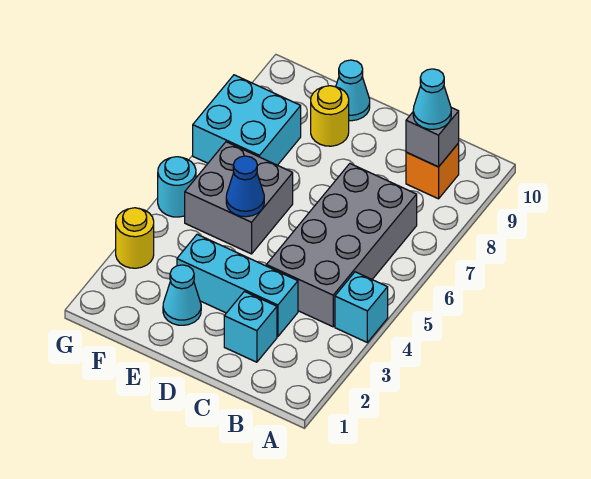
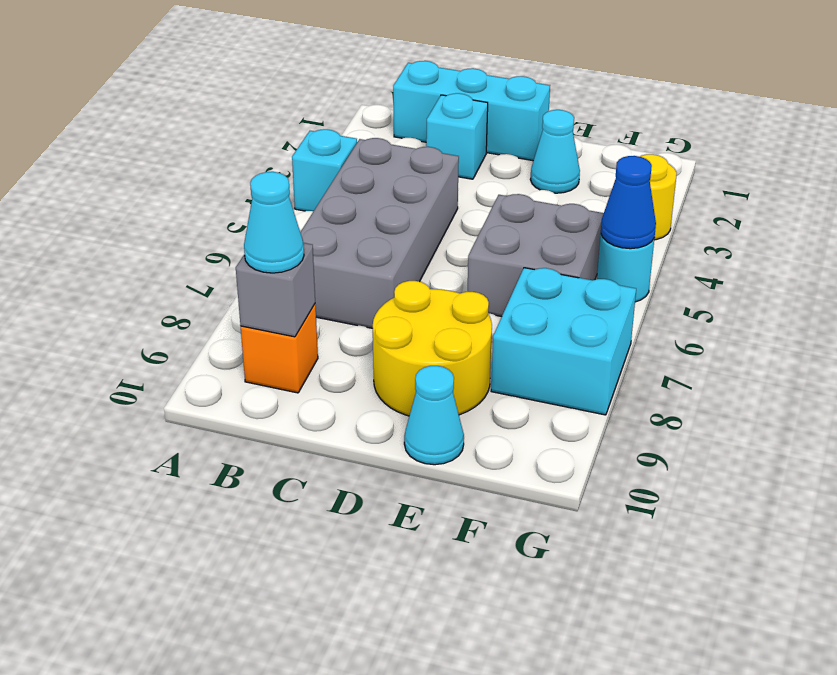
cyan brick C3:E3 level 1 -> cyan brick B1:D1 level 1
blue cone E5 level 2 -> blue cone G5 level 2
yellow round brick E9 level 1 -> yellow round brick D8:E9 level 1

